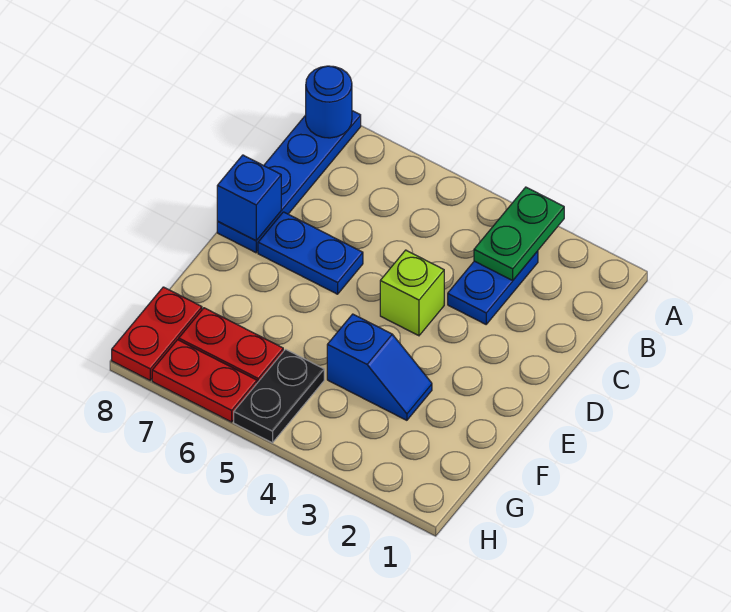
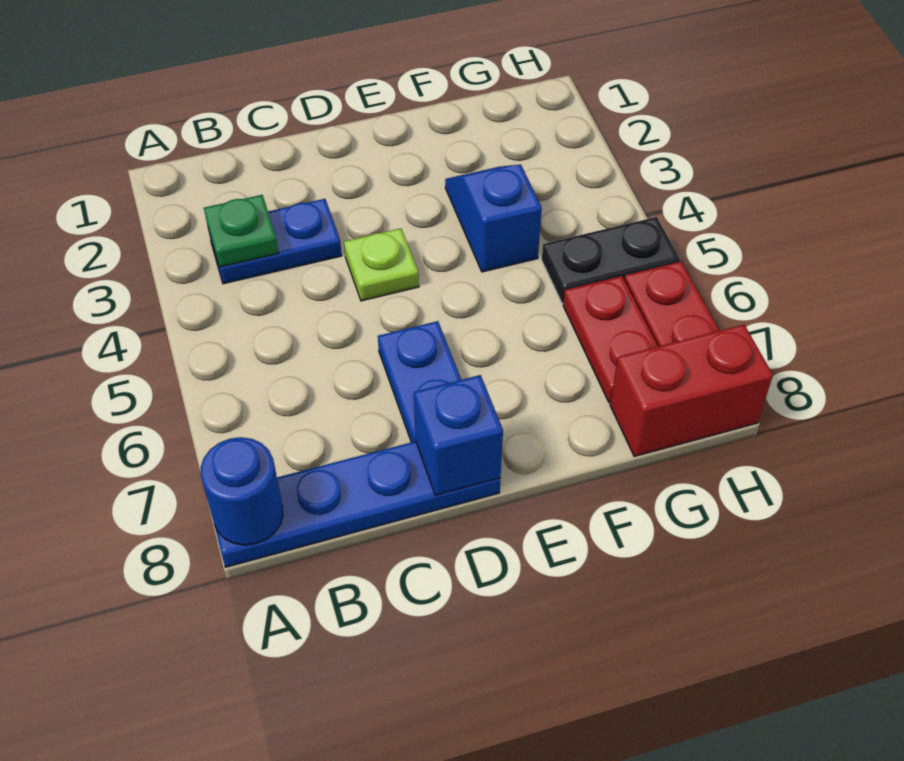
green plate A3:B3 level 2 -> green plate B3 level 2
lime brick D4 level 1 -> lime plate D4 level 1
red plate G8:H8 level 1 -> red brick G8:H8 level 1

